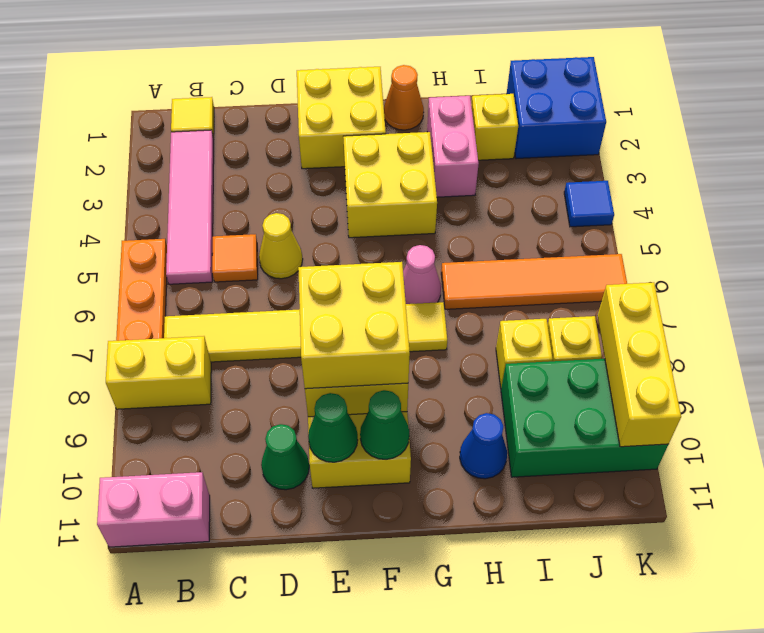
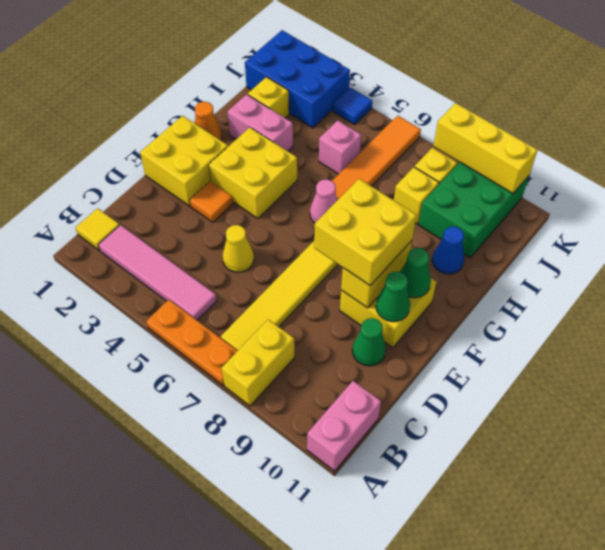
orange tile C5 level 1 -> orange tile E3 level 1
none -> pink brick I5 level 1
blue brick J1:K2 level 1 -> blue brick J1:K3 level 1

